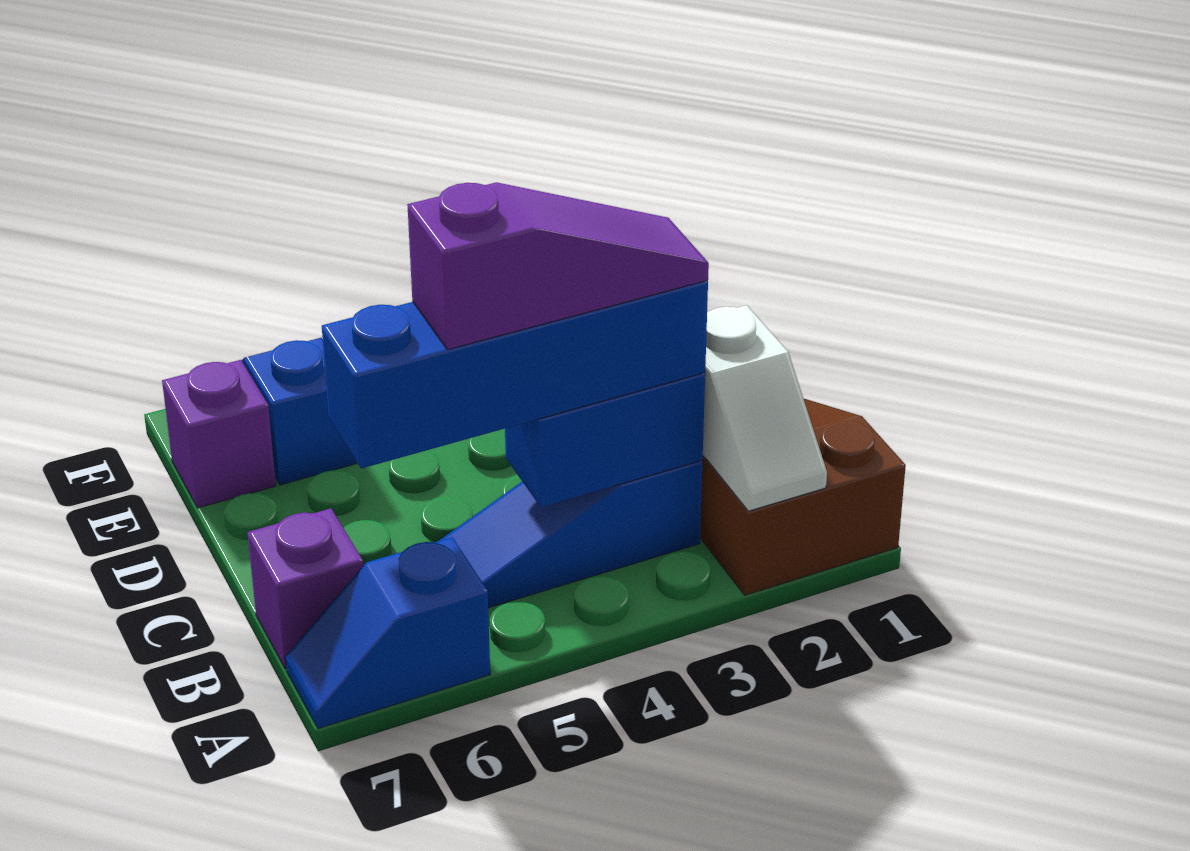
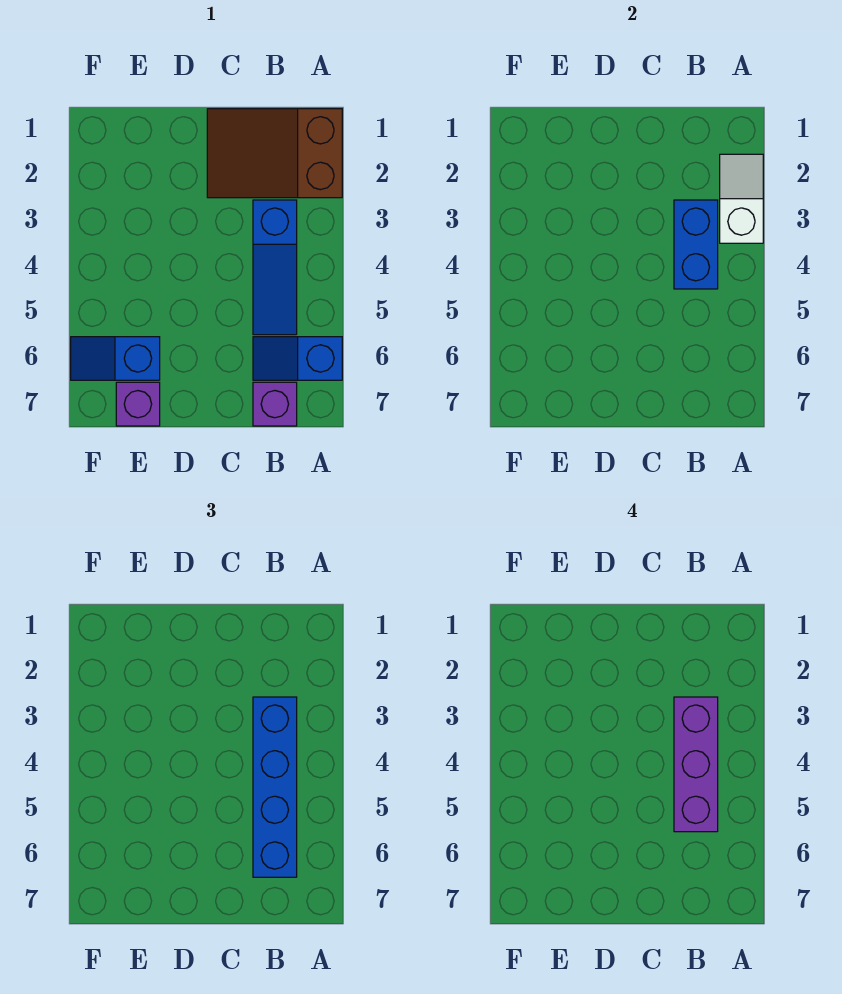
white slope A2:B2 level 2 top B -> white slope A2:A3 level 2 top 3
blue slope A6:A7 level 1 top 6 -> blue slope A6:B6 level 1 top A
purple slope B3:B5 level 4 top 5 -> purple brick B3:B5 level 4

